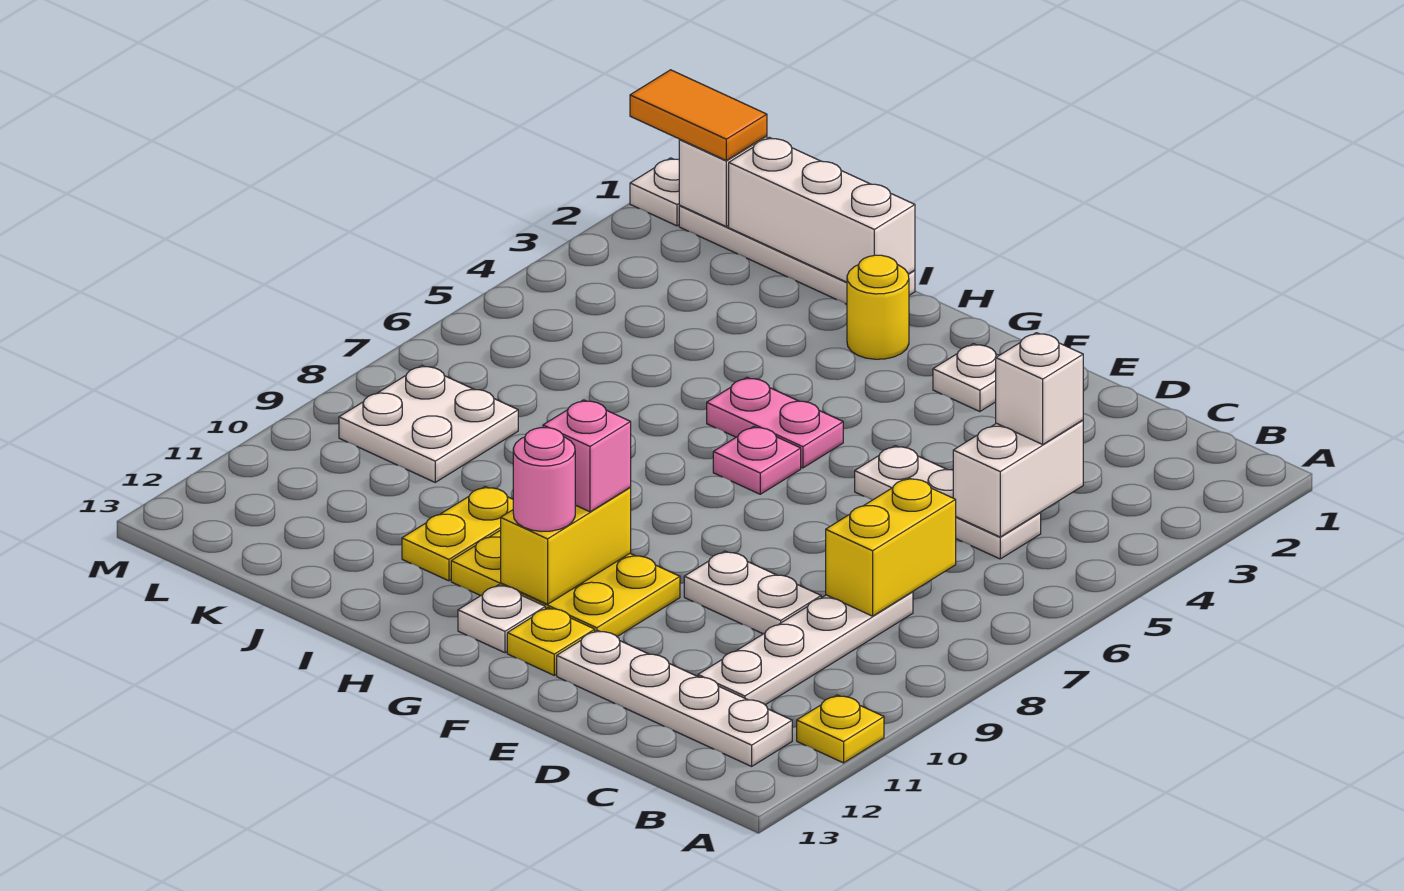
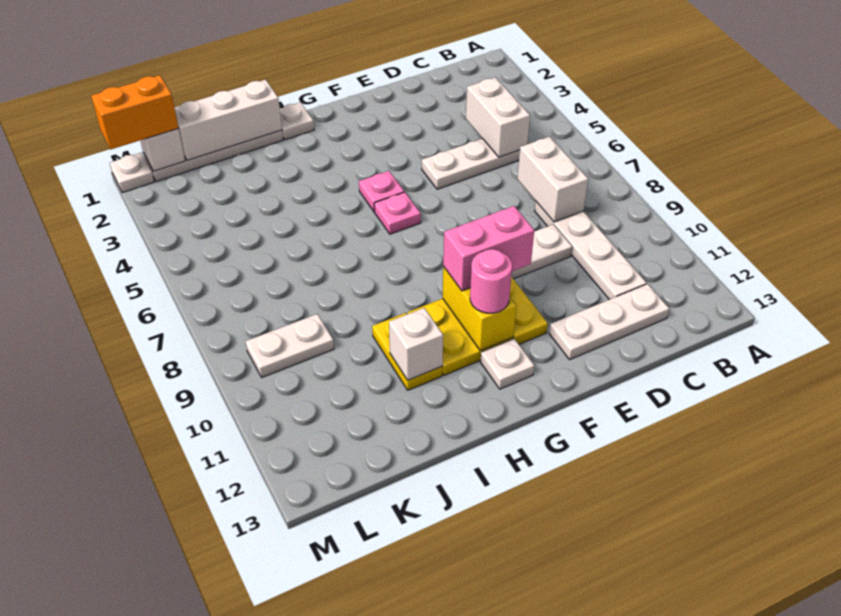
yellow plate A11 level 1 -> none
white plate B12:E12 level 1 -> white plate C12:E12 level 1
white brick C4 level 3 -> white brick I11 level 2
yellow brick C7:C8 level 2 -> white brick C7:C8 level 2
white plate F2 level 1 -> white plate H1 level 1
yellow plate F12 level 1 -> none
pink plate G5:H5 level 1 -> pink plate G5 level 1
pink brick G10 level 3 -> pink brick F10:G10 level 3
yellow round brick H2 level 1 -> none
white plate K8:L9 level 1 -> white plate K9:L9 level 1
orange tile L1:M1 level 3 -> orange brick L1:M1 level 3

